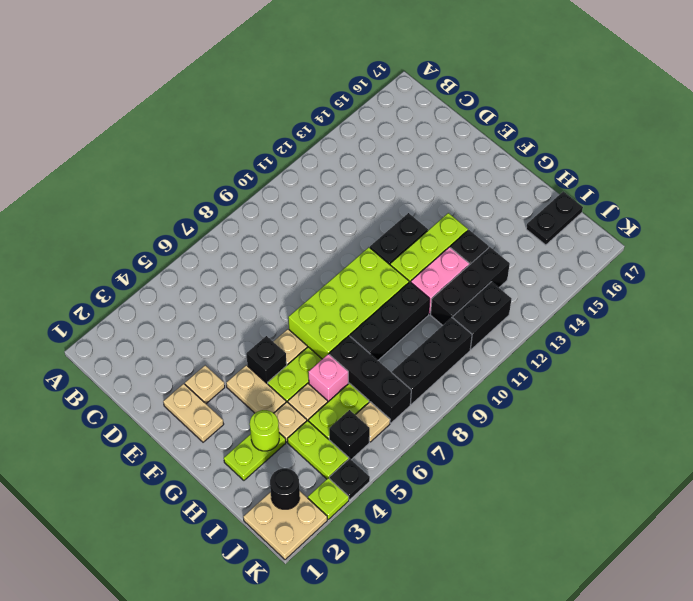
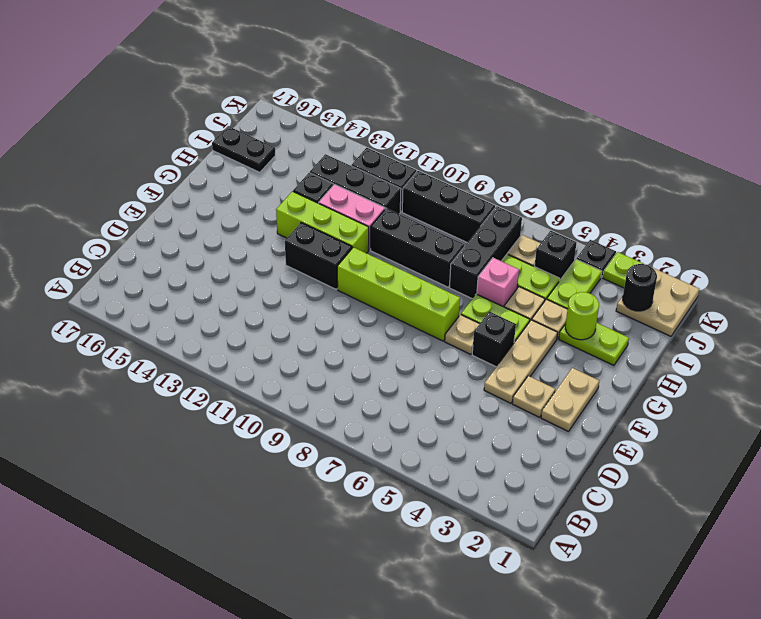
tan plate F4:G4 level 1 -> tan plate E4:G4 level 1
lime brick F7:G10 level 1 -> lime brick F7:F10 level 1

